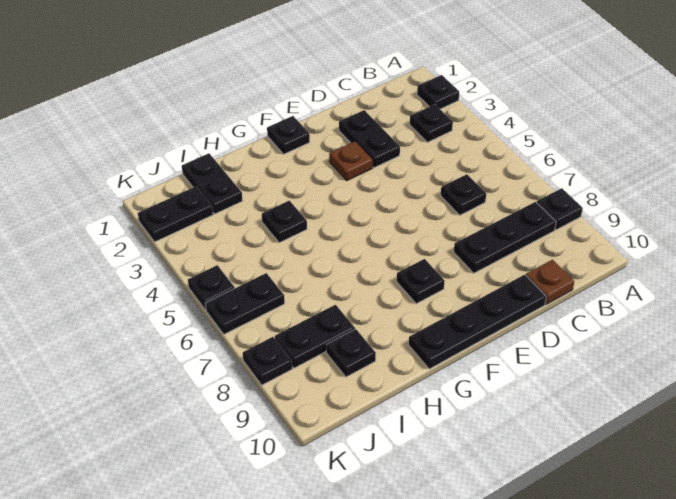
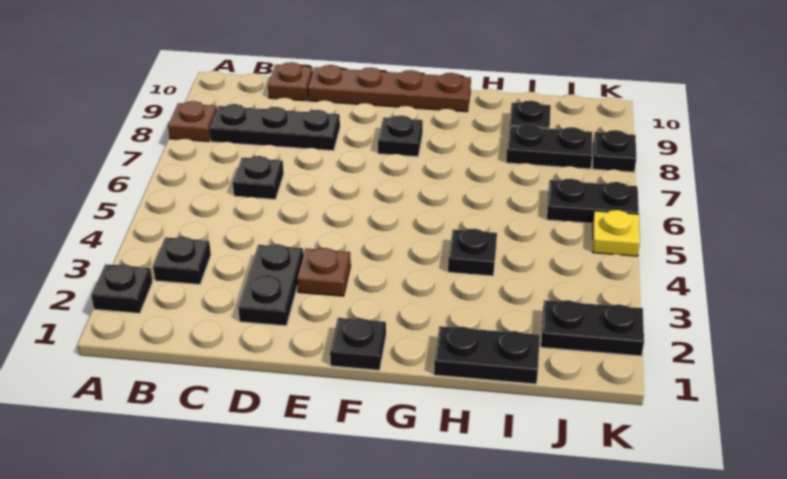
black plate A8 level 1 -> brown plate A8 level 1
black plate D10:G10 level 1 -> brown plate D10:G10 level 1
black plate I1:I2 level 1 -> black plate H1:I1 level 1
black plate K5 level 1 -> yellow plate K5 level 1

